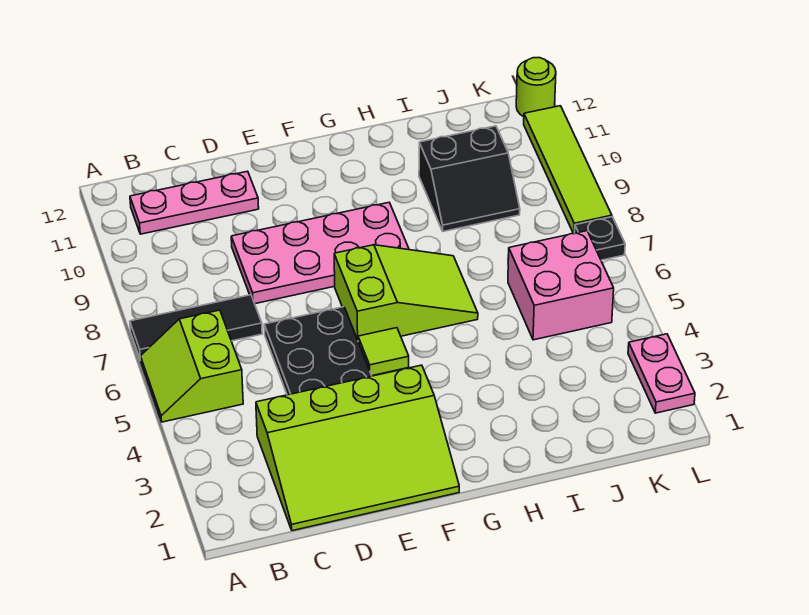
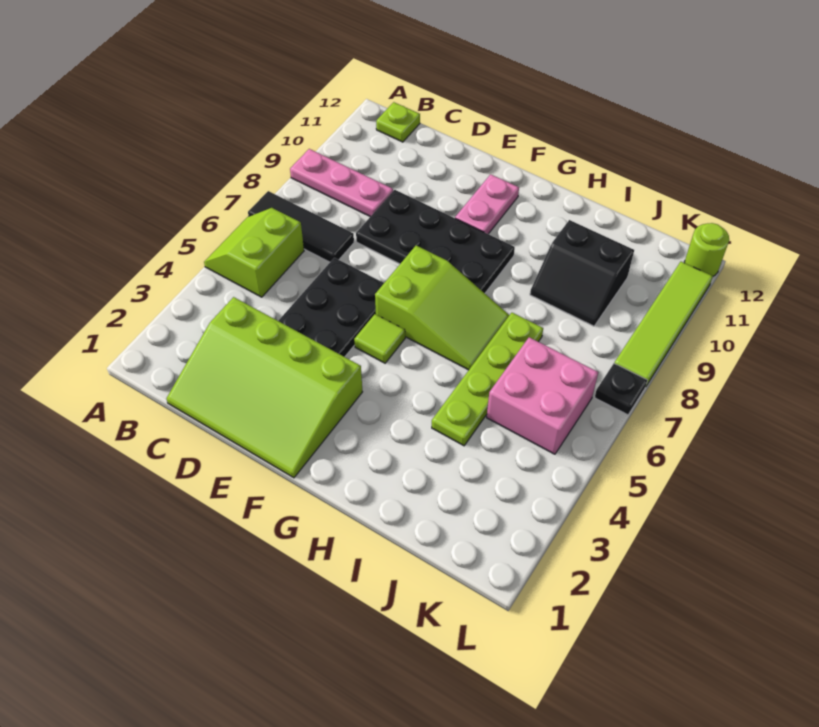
pink plate B11:D11 level 1 -> pink plate A9:C9 level 1
none -> lime plate B12 level 1
pink plate D8:G9 level 1 -> black plate D8:G9 level 1
none -> lime plate I4:I7 level 1
pink plate L2:L3 level 1 -> pink plate F10:F11 level 1

